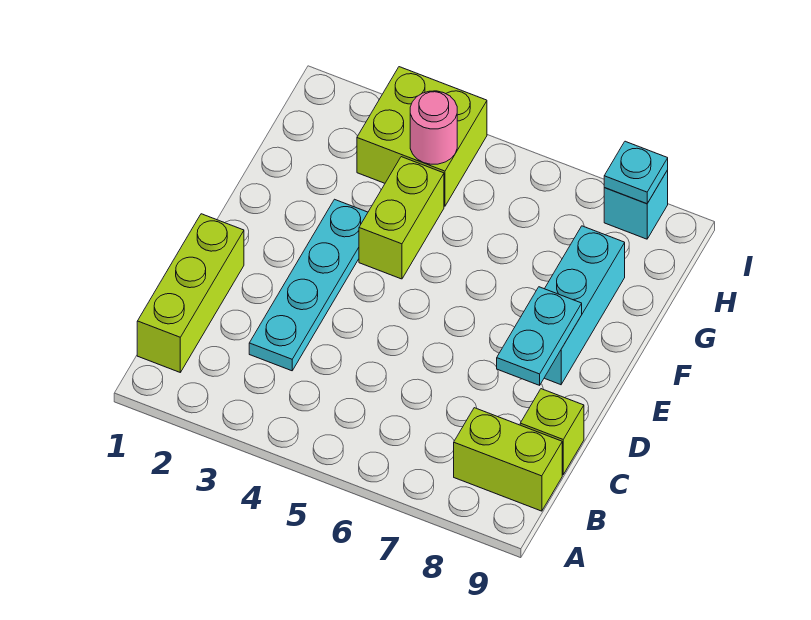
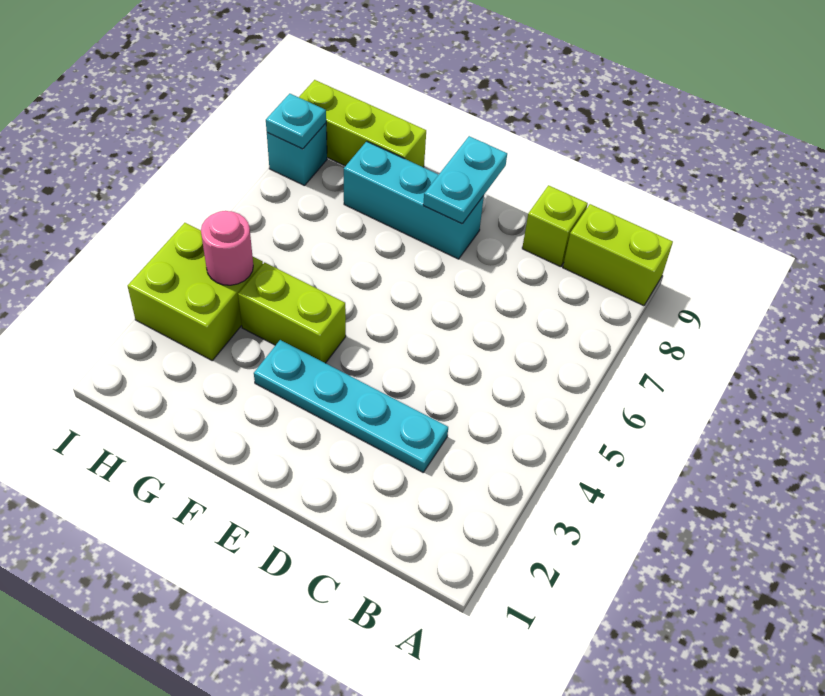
lime brick B1:D1 level 1 -> lime brick G9:I9 level 1
lime brick B8:B9 level 1 -> lime brick A9:B9 level 1
cyan plate D8:E8 level 2 -> cyan plate E8:E9 level 2

